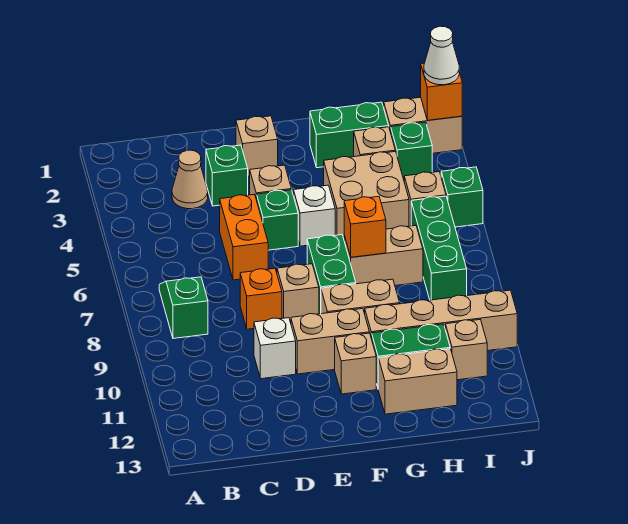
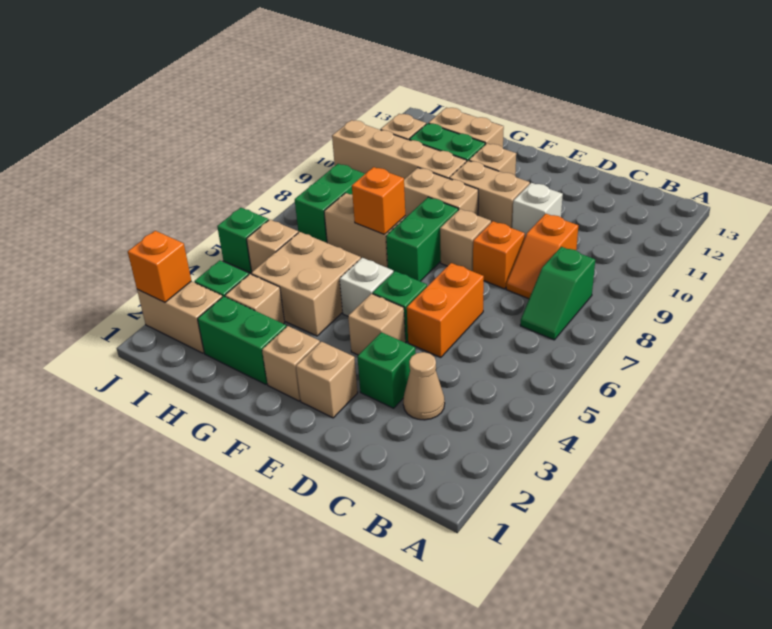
none -> orange slope C8:C9 level 1 top 9
none -> tan brick F2 level 1
green brick I6:I8 level 1 -> green brick I7:I8 level 1
white cone J2 level 3 -> none

